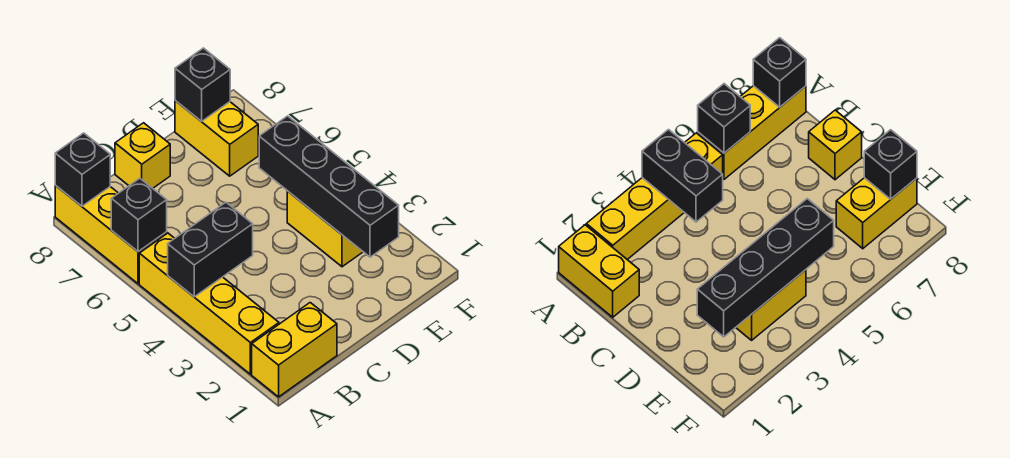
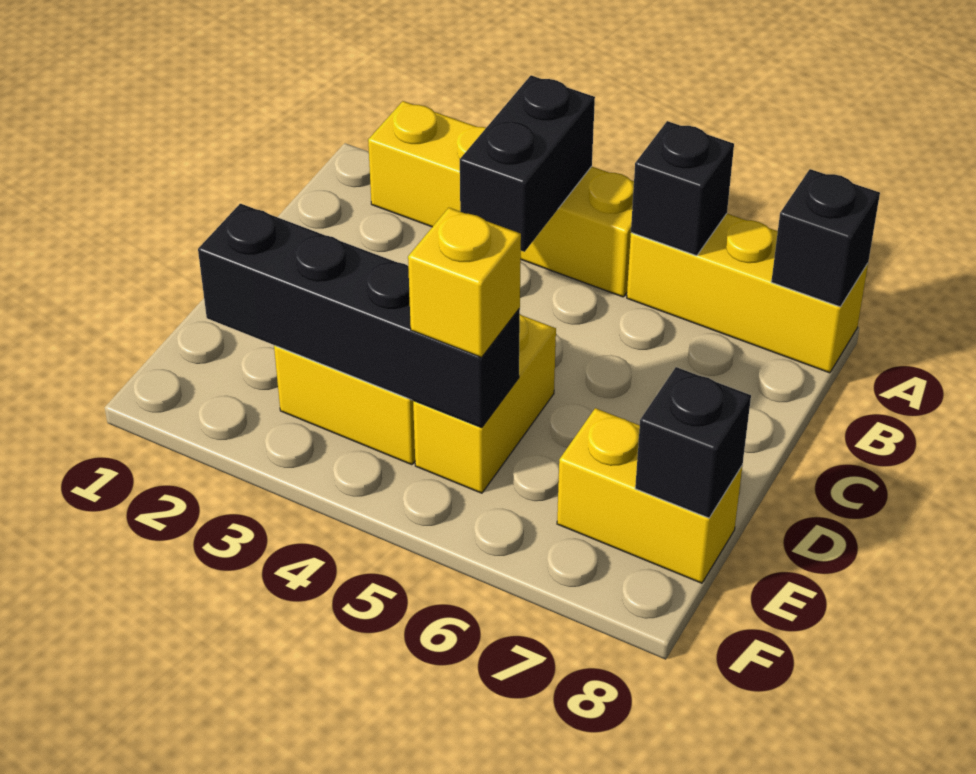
yellow brick A1:B1 level 1 -> yellow brick D5:E5 level 1
yellow brick C8 level 1 -> yellow brick E5 level 3

